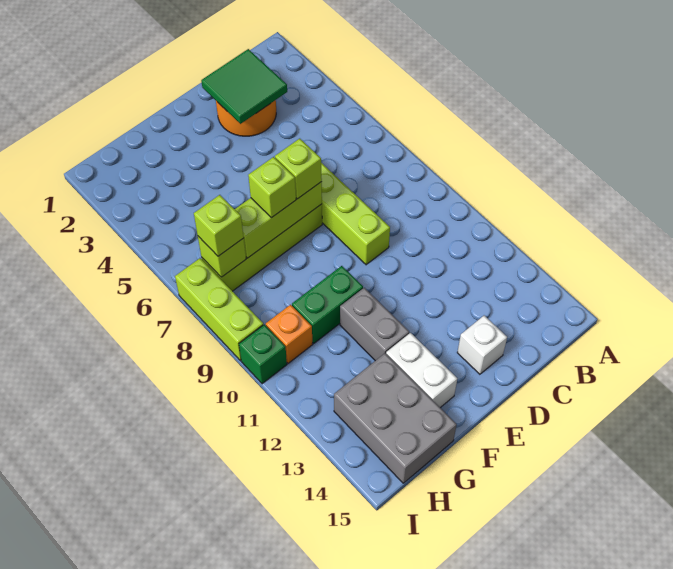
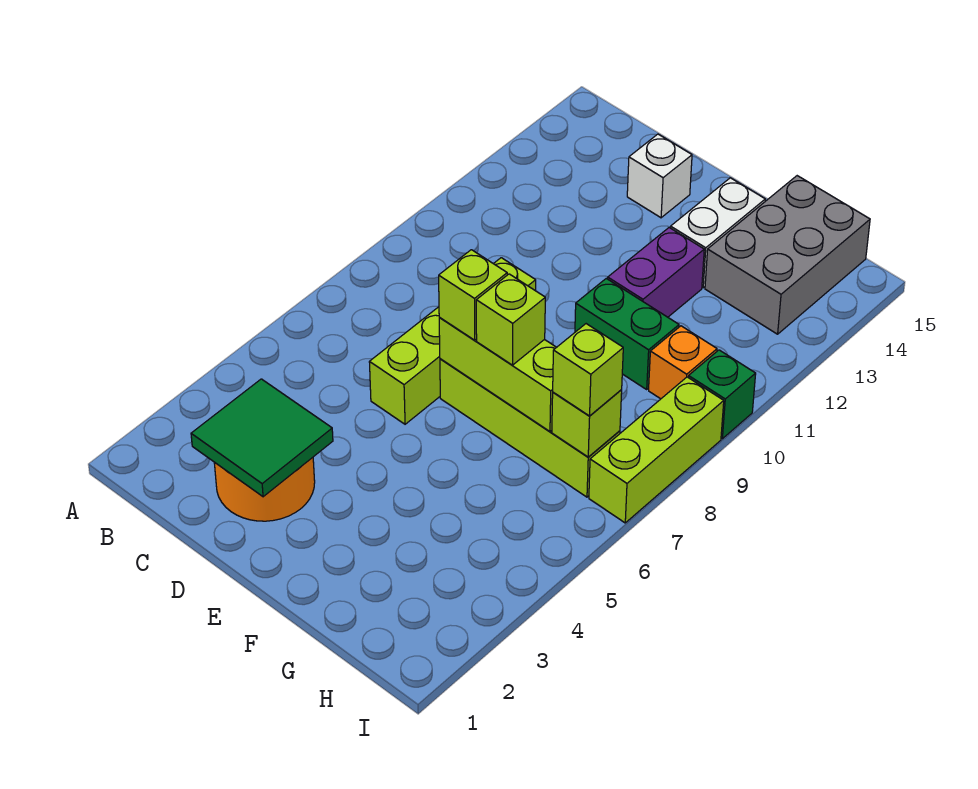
grey brick F11:F12 level 1 -> purple brick F11:F12 level 1

